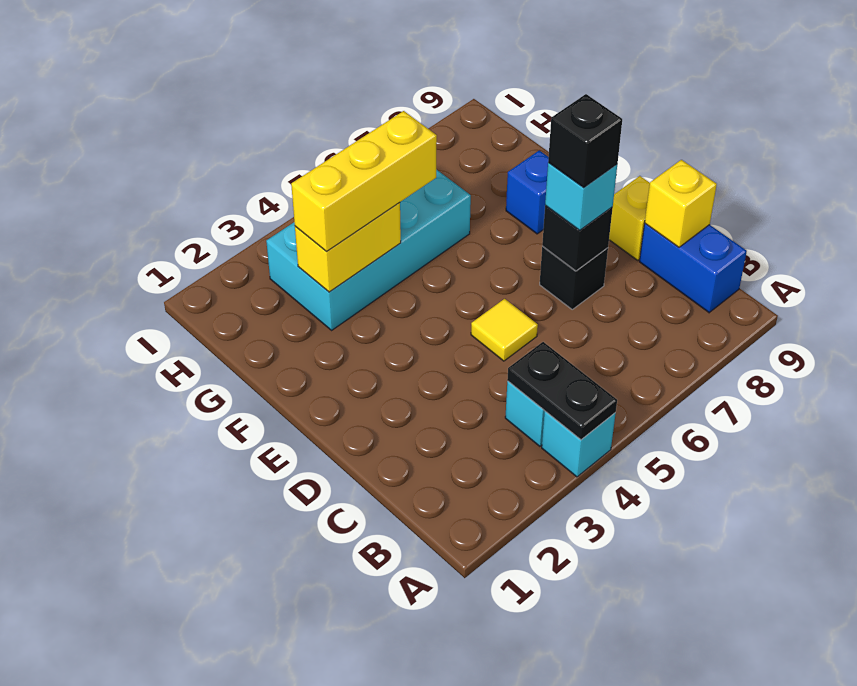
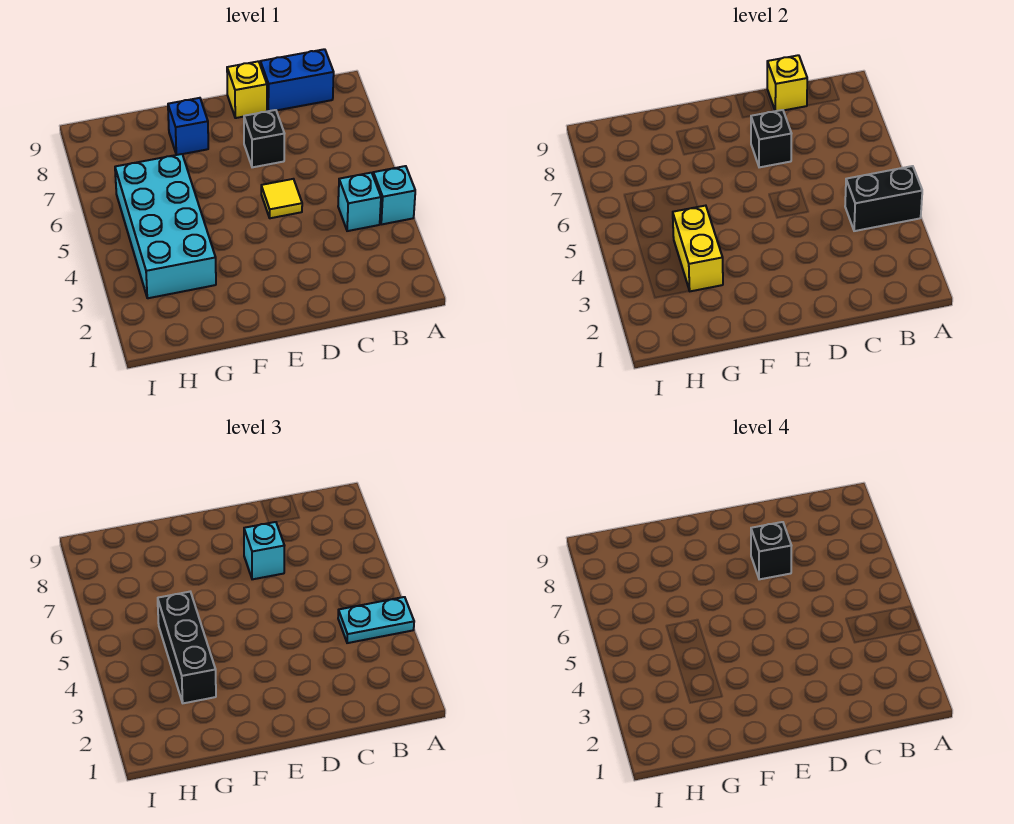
black plate A4:B4 level 2 -> black brick A4:B4 level 2
none -> cyan plate A4:B4 level 3
yellow brick G3:G5 level 3 -> black brick G3:G5 level 3

